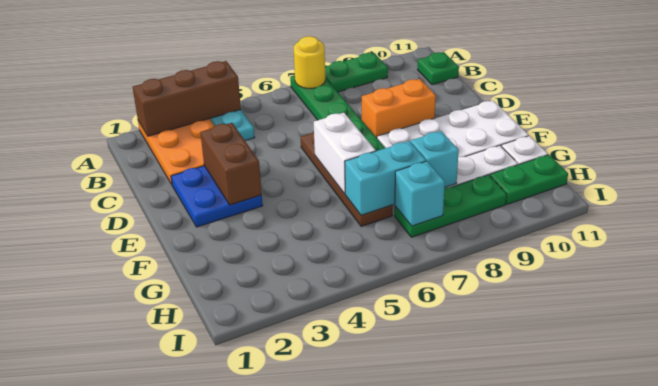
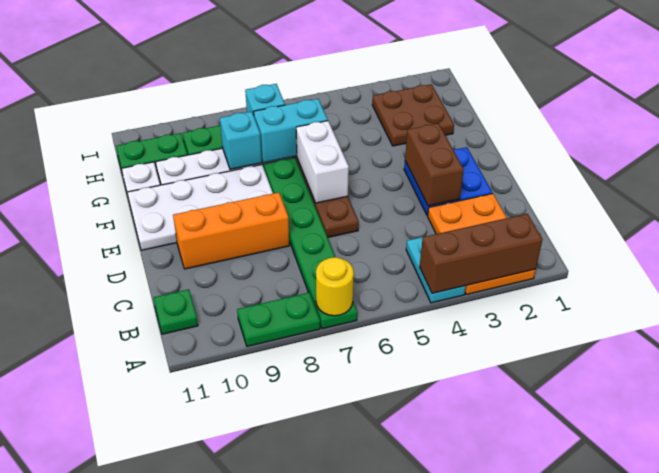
orange brick D8:D9 level 1 -> orange brick D8:D10 level 1
none -> brown plate G2:H3 level 1

